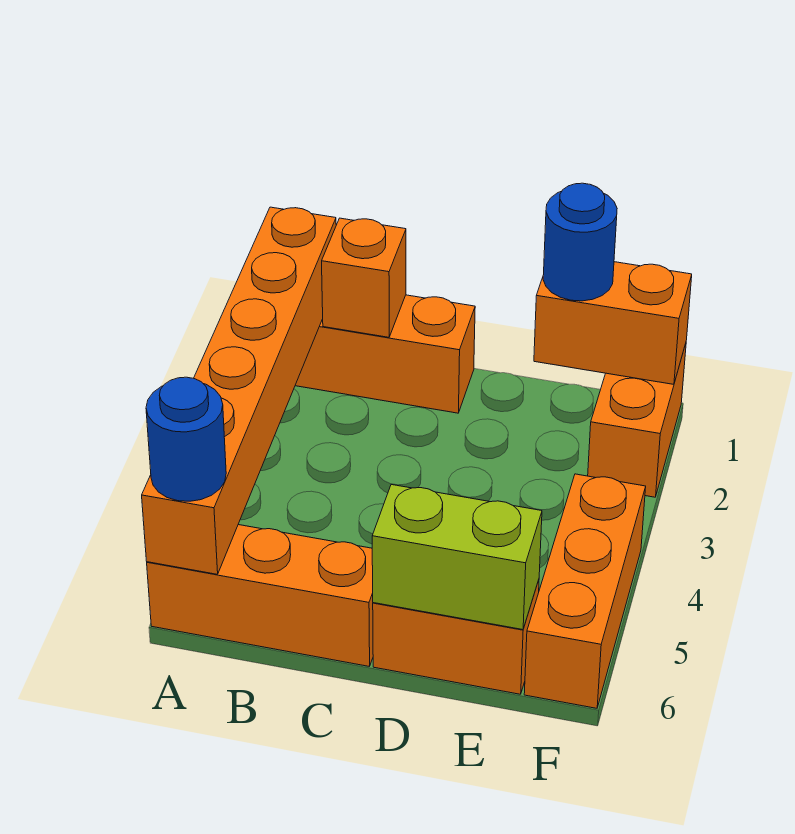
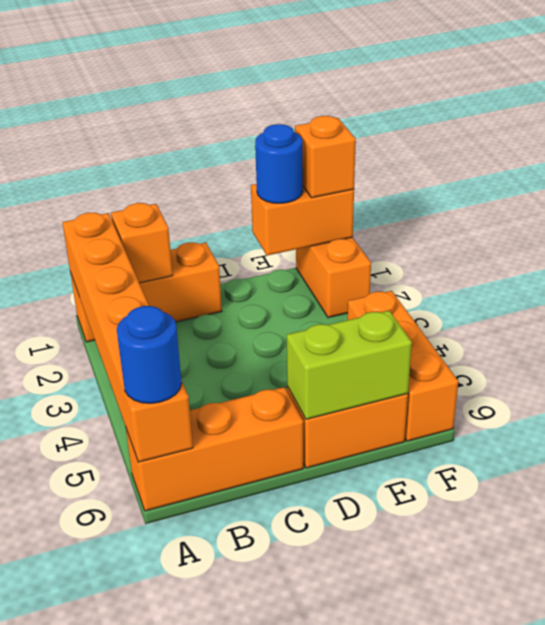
none -> orange brick F1 level 3

